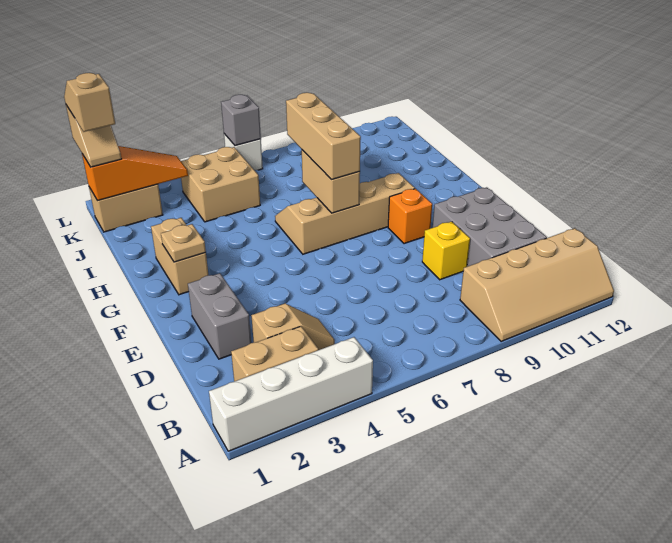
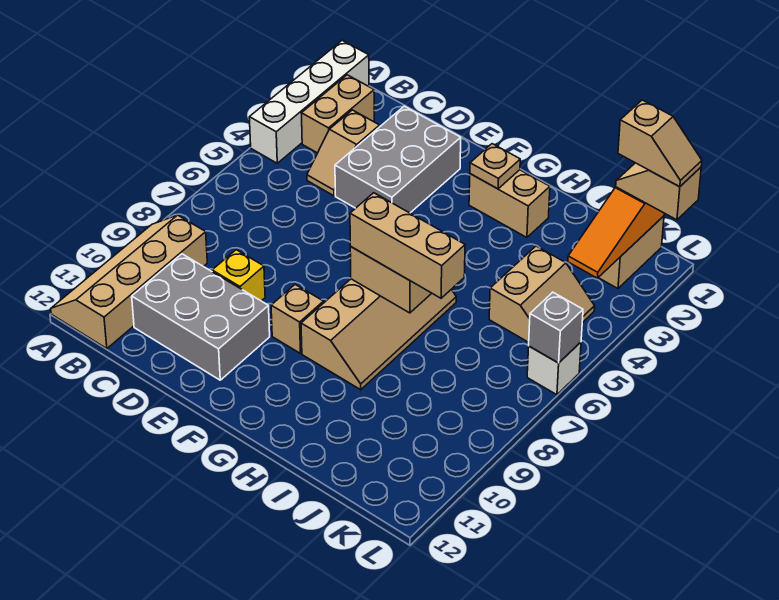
grey brick D2:E2 level 1 -> grey brick D2:E4 level 1
orange brick F9 level 1 -> tan brick F9 level 1
tan brick J4:K5 level 1 -> tan slope J4:K5 level 1 top J

